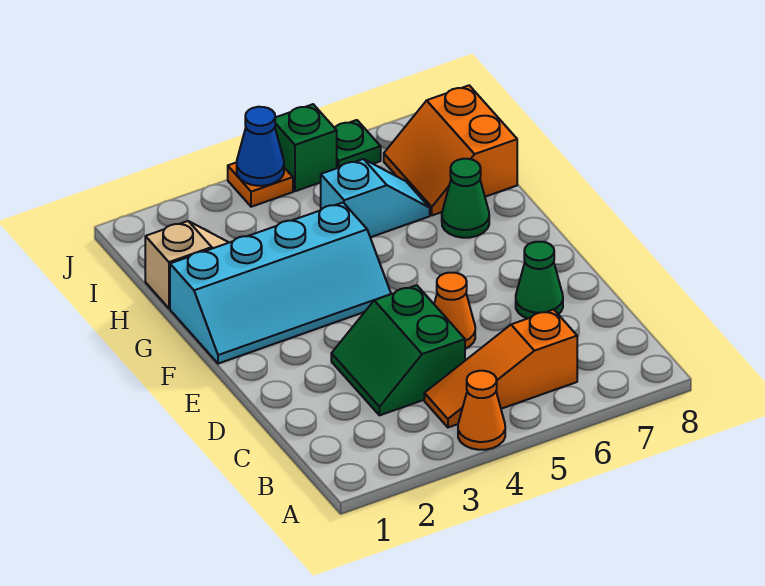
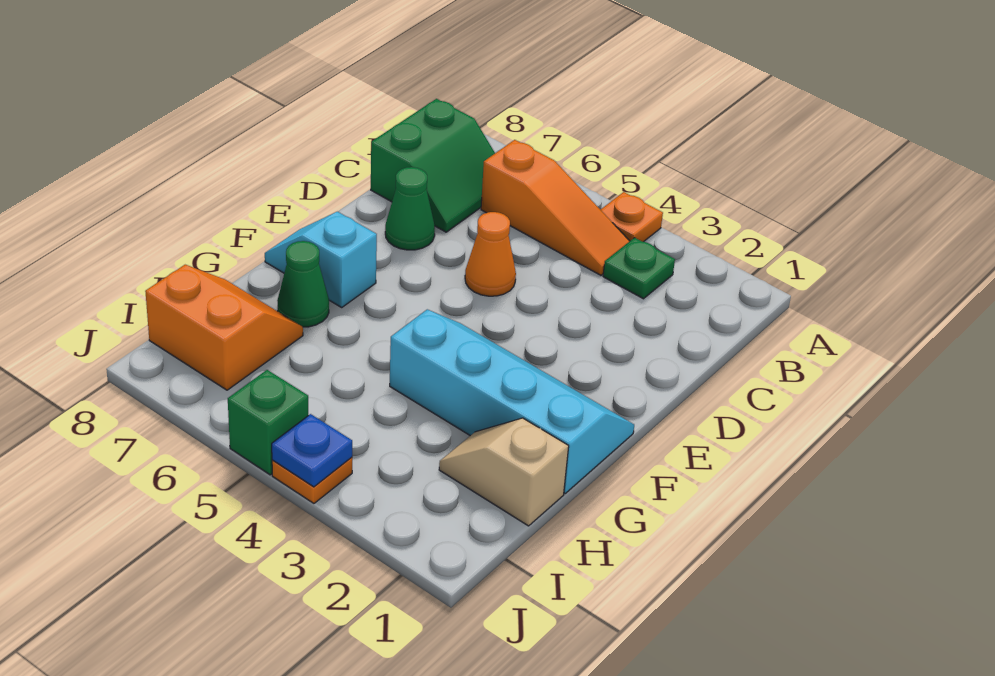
orange cone A4 level 1 -> orange plate A4 level 1
green slope C3:D4 level 1 top 4 -> green slope B7:C8 level 1 top 8
cyan slope H5:H6 level 1 top 5 -> cyan slope F7:F8 level 1 top 7
orange slope H7:I8 level 1 top 8 -> orange slope H7:I8 level 1 top I
blue cone J4 level 2 -> blue plate J4 level 2
green plate J6 level 1 -> green plate B3 level 1

